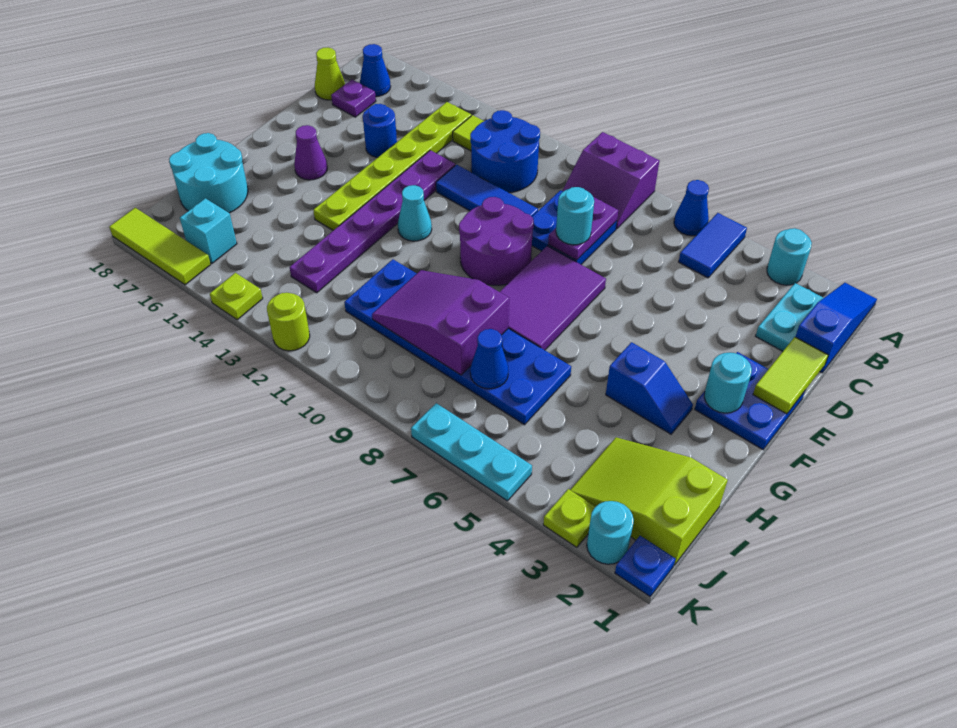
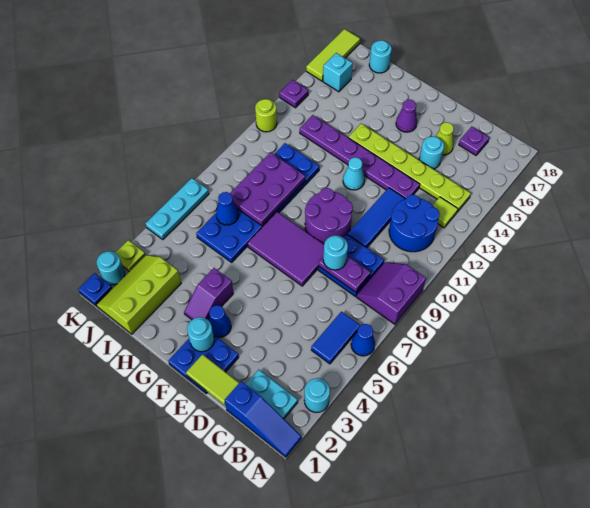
blue tile A5:B5 level 1 -> blue tile B5:B6 level 1
blue cone B17 level 1 -> blue cone F3 level 1
lime cone C18 level 1 -> lime cone D16 level 1
blue round brick D15 level 1 -> cyan round brick D15 level 1
blue slope G3:G4 level 1 top 4 -> purple slope G3:G4 level 1 top 4
purple slope H8:I10 level 2 top 8 -> purple plate H8:I10 level 2
cyan round brick H17:I18 level 1 -> cyan round brick I18 level 1
lime slope I1:J3 level 1 top 1 -> lime slope I1:J3 level 1 top I
lime plate K14 level 1 -> purple plate K14 level 1

